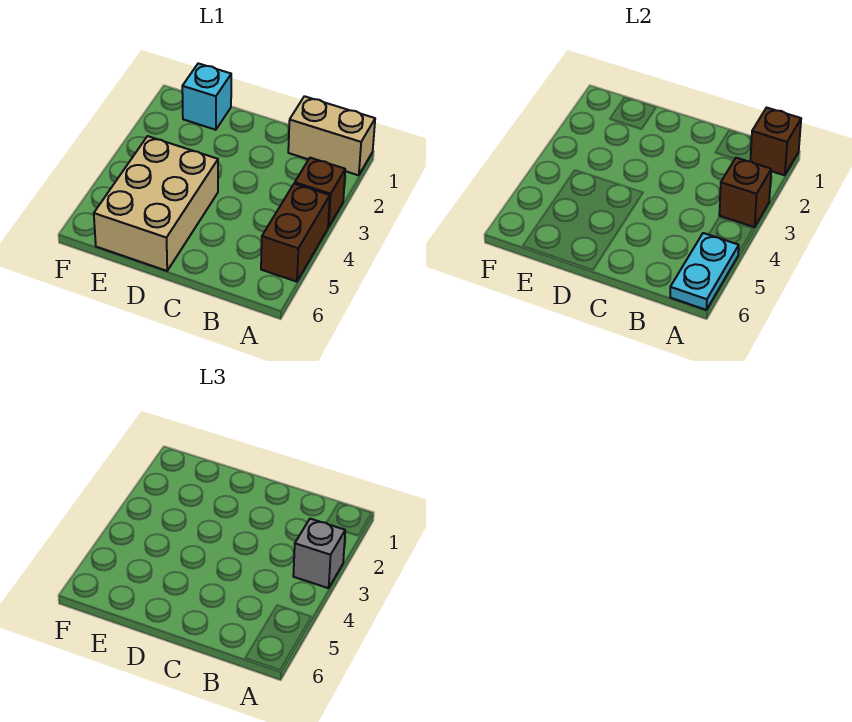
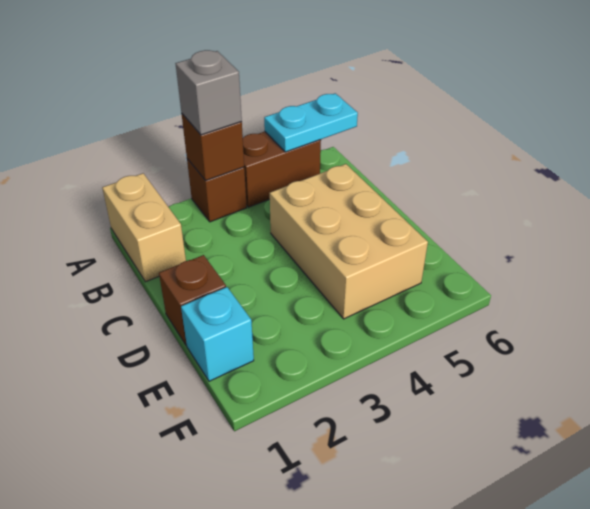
brown brick A1 level 2 -> brown brick D1 level 1
tan brick D4:E6 level 1 -> tan brick C4:E5 level 1

